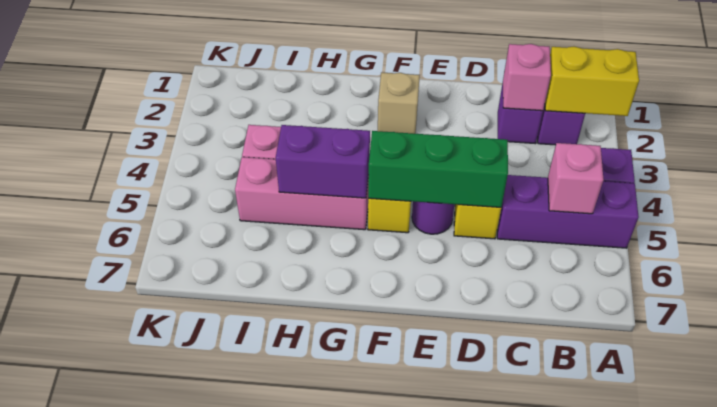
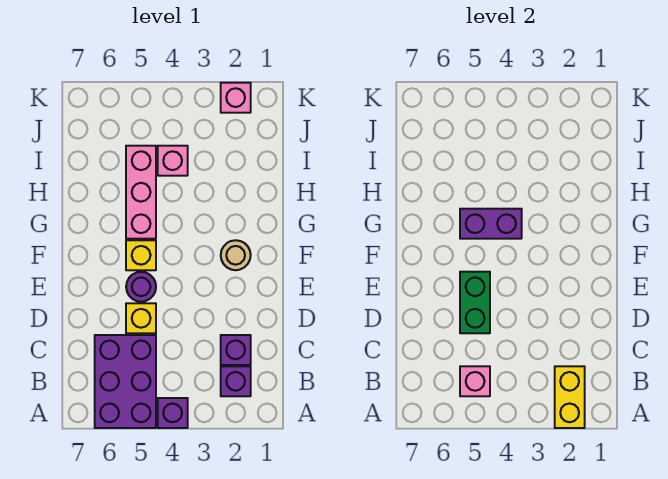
purple brick A5:C5 level 1 -> purple brick A5:C6 level 1
pink brick C2 level 2 -> pink brick K2 level 1
green brick D5:F5 level 2 -> green brick D5:E5 level 2
tan brick F2 level 1 -> tan round brick F2 level 1
purple brick G5:H5 level 2 -> purple brick G4:G5 level 2

